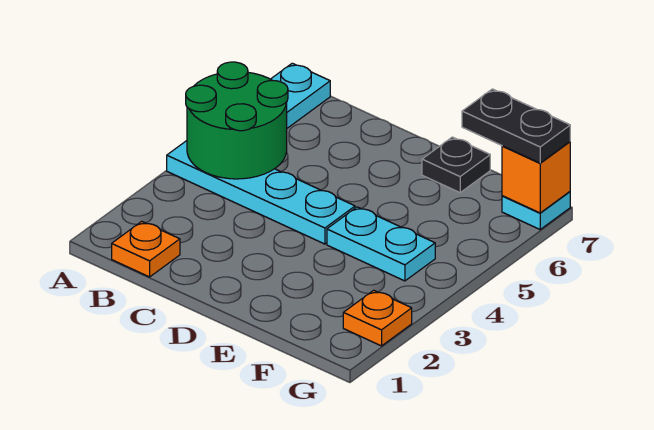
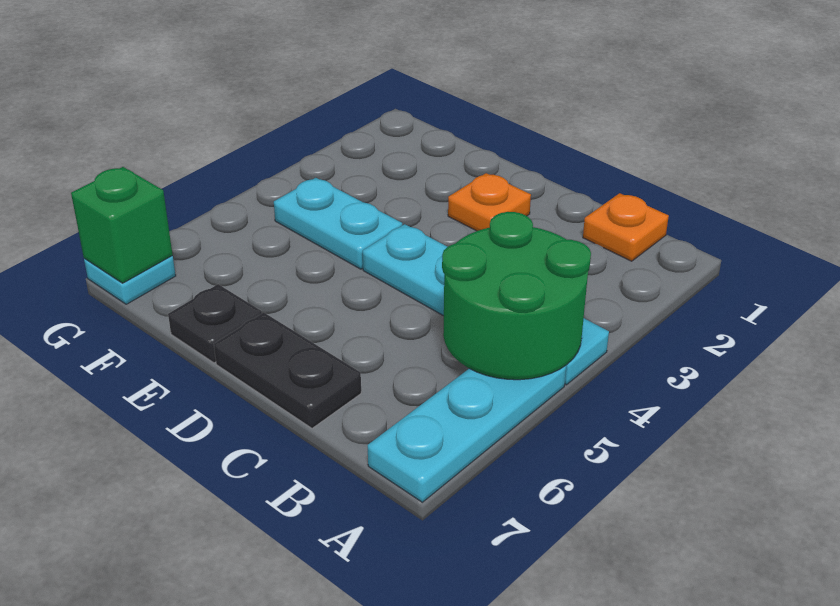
black plate F7:G7 level 3 -> black plate C7:D7 level 1
orange plate G2 level 1 -> orange plate D2 level 1
orange brick G7 level 2 -> green brick G7 level 2

